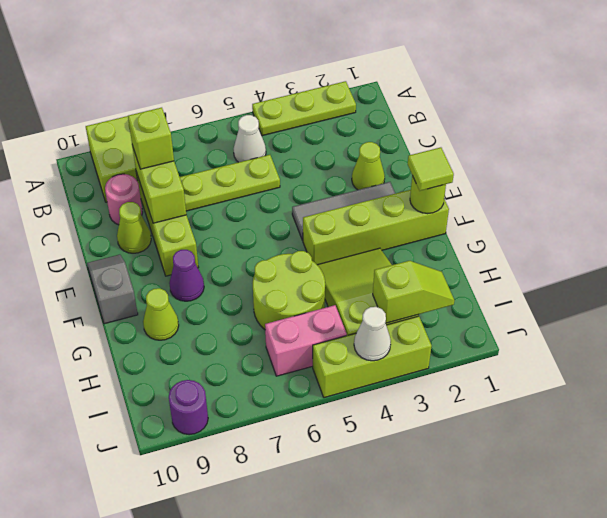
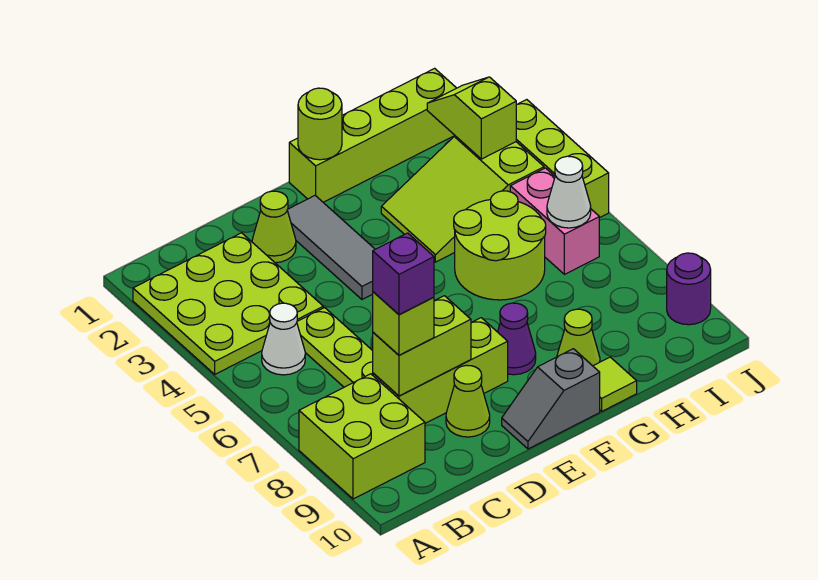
lime plate A2:A4 level 1 -> lime plate A2:C4 level 1
none -> purple brick C8 level 4
pink round brick C9 level 1 -> none
lime brick F1:F4 level 1 -> lime brick F1:I1 level 1
lime tile F1 level 3 -> lime tile G10 level 1
white cone J4 level 2 -> white cone I6 level 2

